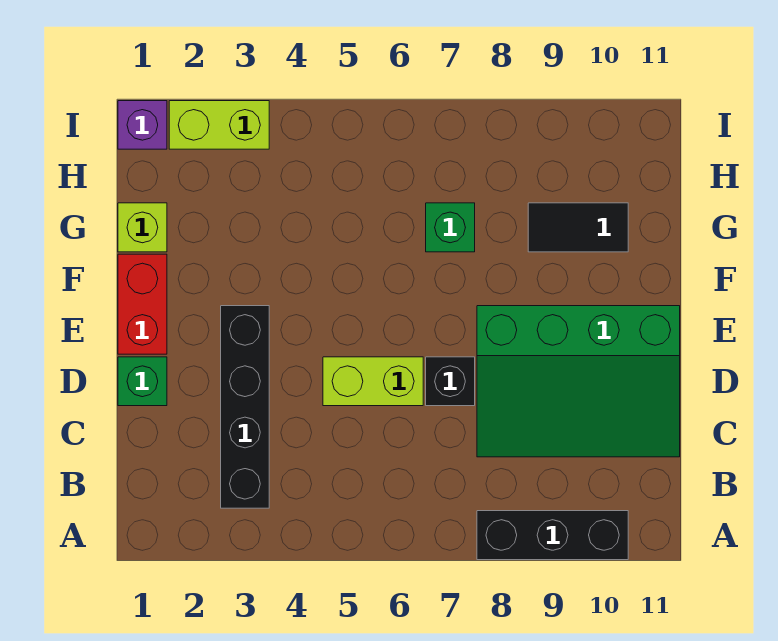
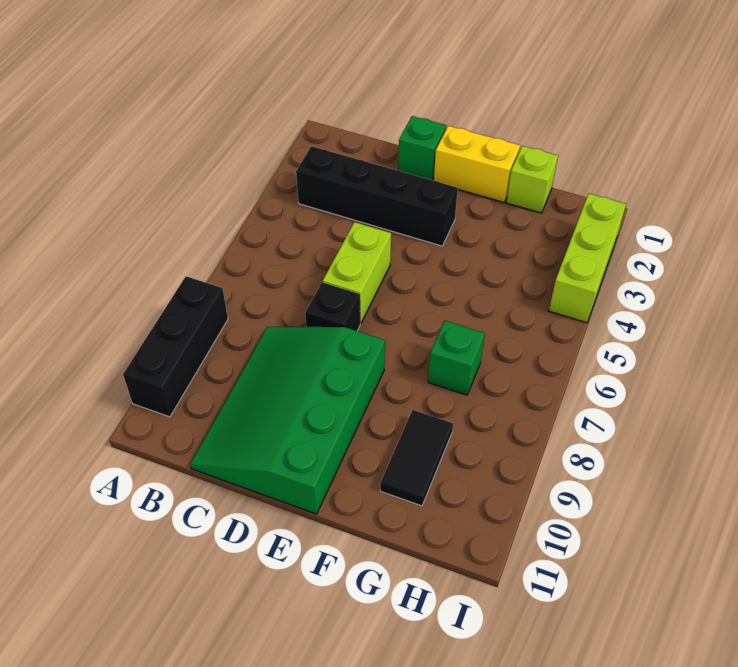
red brick E1:F1 level 1 -> yellow brick E1:F1 level 1
purple brick I1 level 1 -> none
lime brick I2:I3 level 1 -> lime brick I2:I4 level 1

